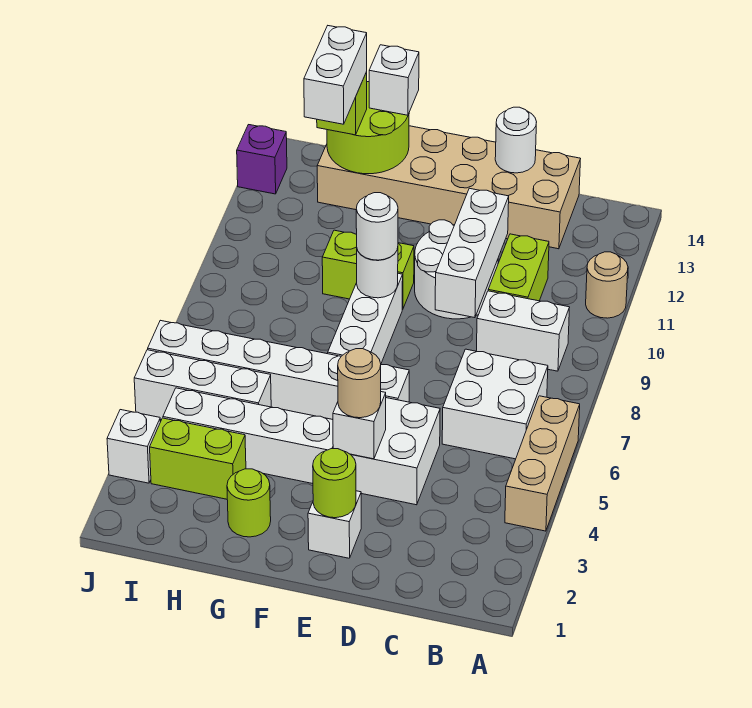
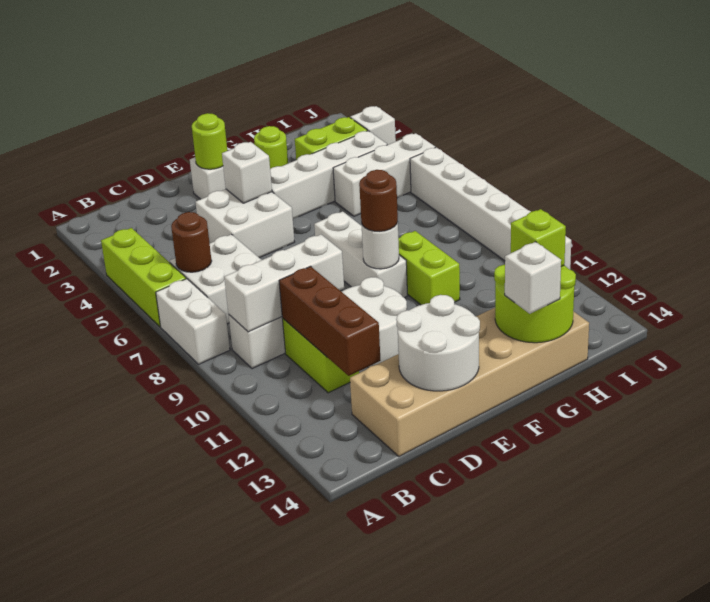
tan brick A4:A6 level 1 -> lime brick A4:A6 level 1
tan round brick A11 level 1 -> none
none -> brown round brick B6 level 2
none -> brown brick C10:C12 level 2
white brick D9:D11 level 2 -> white brick B9:D9 level 2
white round brick D14 level 2 -> white round brick D13:E14 level 2
tan round brick E4 level 3 -> none
white brick E6:J6 level 1 -> white brick J6:J11 level 1
white round brick F9 level 3 -> brown round brick F9 level 3
lime brick F10:G10 level 1 -> lime brick G9:G10 level 1
white brick H12:H13 level 4 -> white brick A7:A8 level 1
purple brick J13 level 1 -> none

